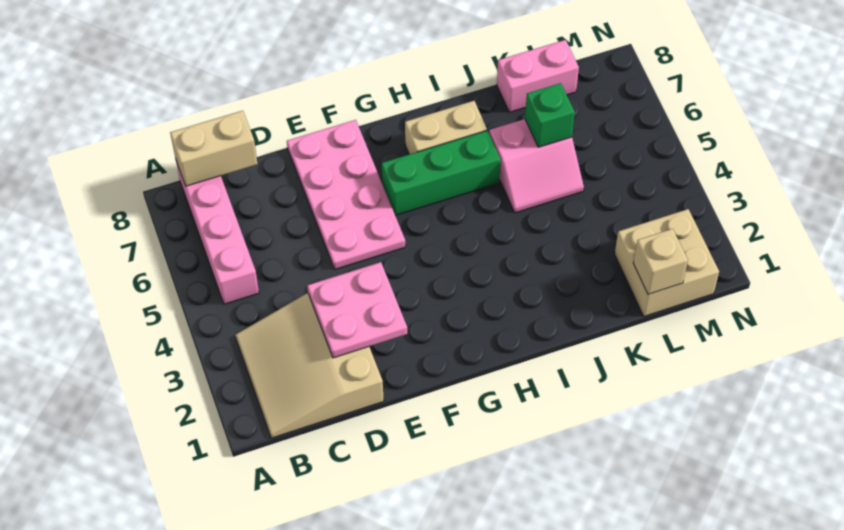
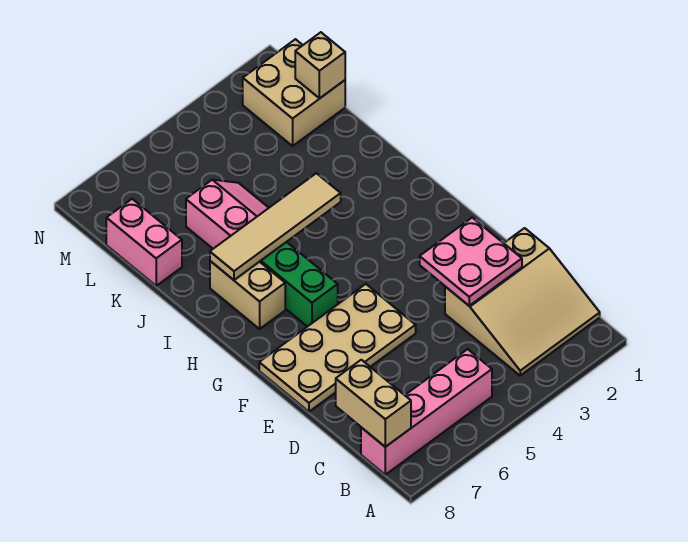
pink plate E5:F8 level 1 -> tan plate E5:F8 level 1
none -> tan tile I4:I7 level 2
green brick K6 level 2 -> none

